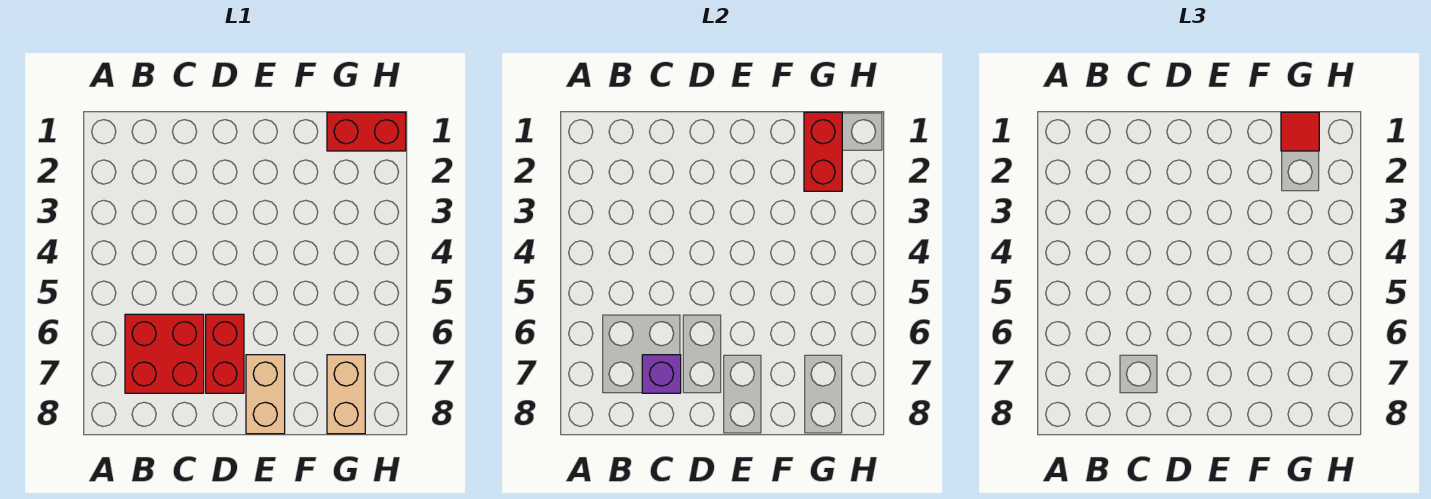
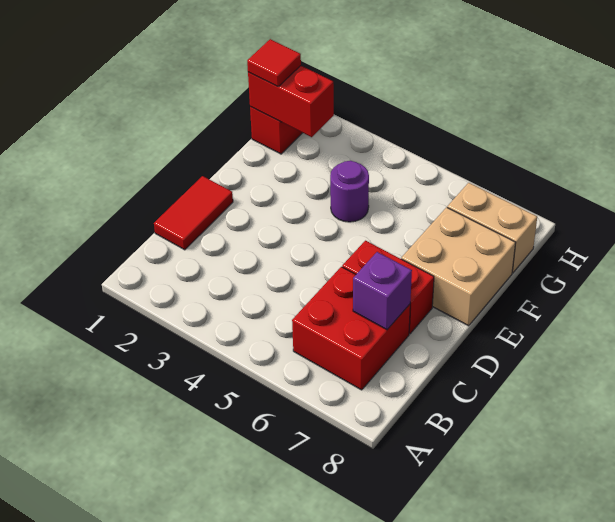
none -> red tile C1:D1 level 1
tan brick E7:E8 level 1 -> tan brick E7:F8 level 1
none -> purple round brick F4 level 1

